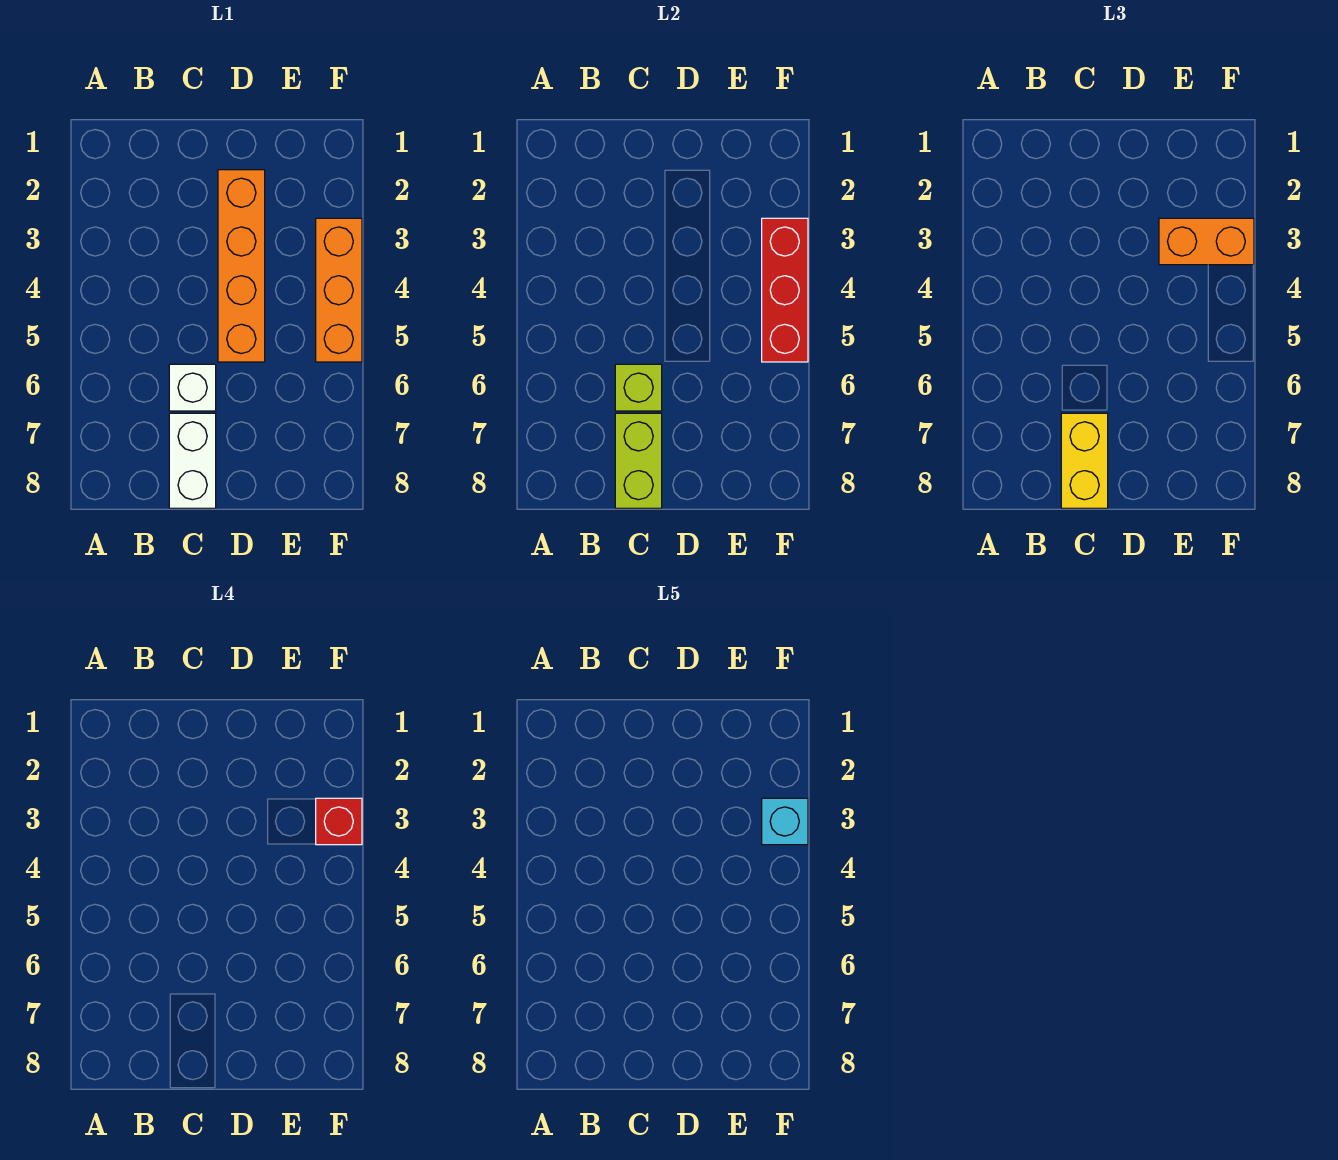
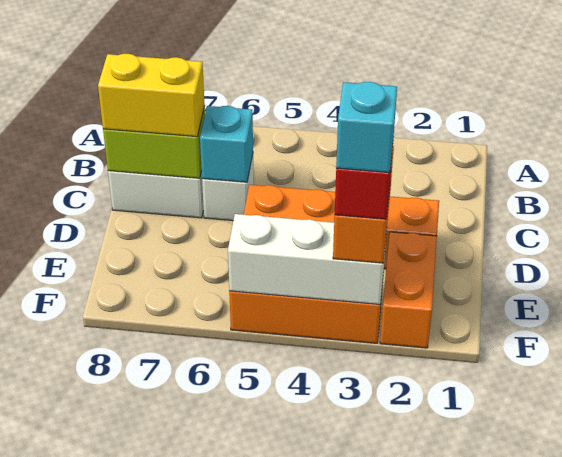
lime brick C6 level 2 -> cyan brick C6 level 2
none -> orange brick E2:F2 level 1
red brick F3:F5 level 2 -> white brick F3:F5 level 2

